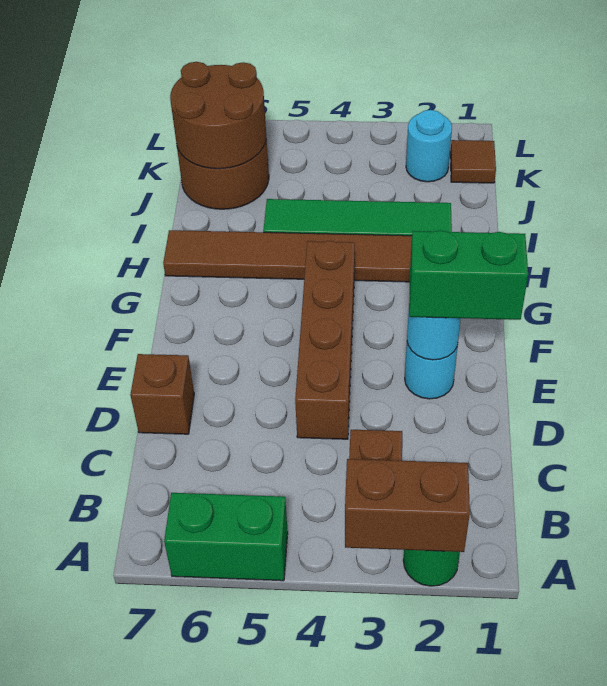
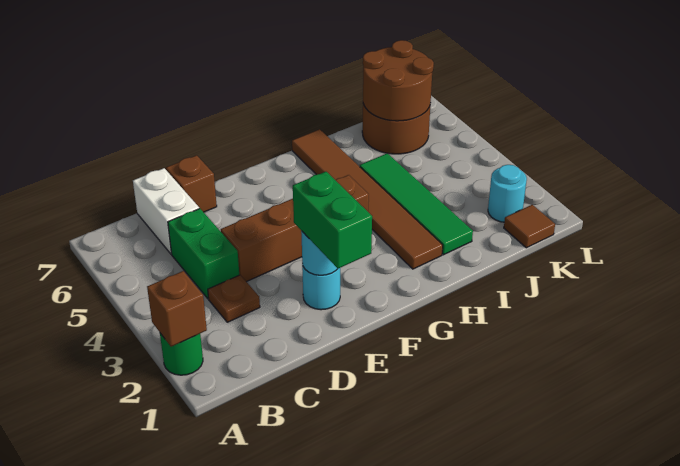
brown brick A2:A3 level 2 -> brown brick A2 level 2
green brick A5:A6 level 1 -> green brick C4:C5 level 1
none -> white brick C6:C7 level 1

